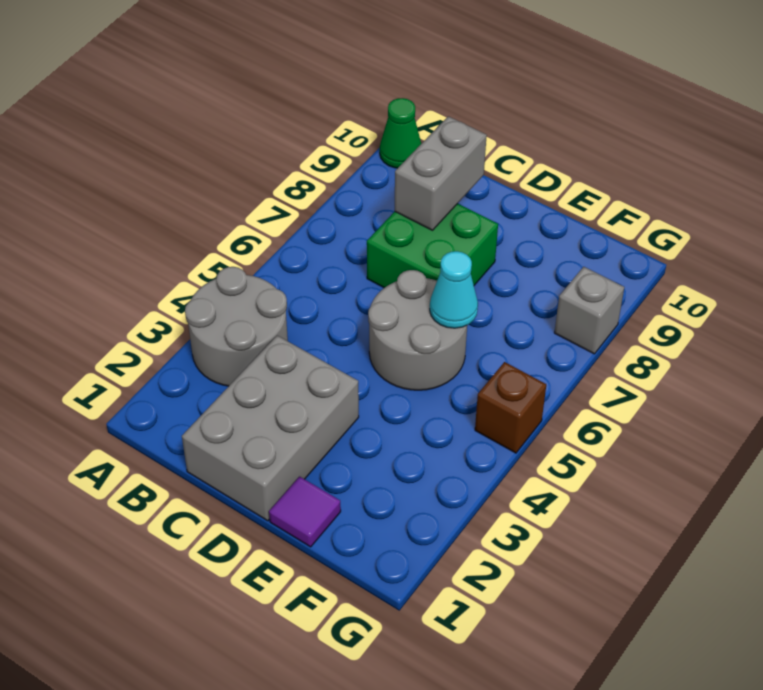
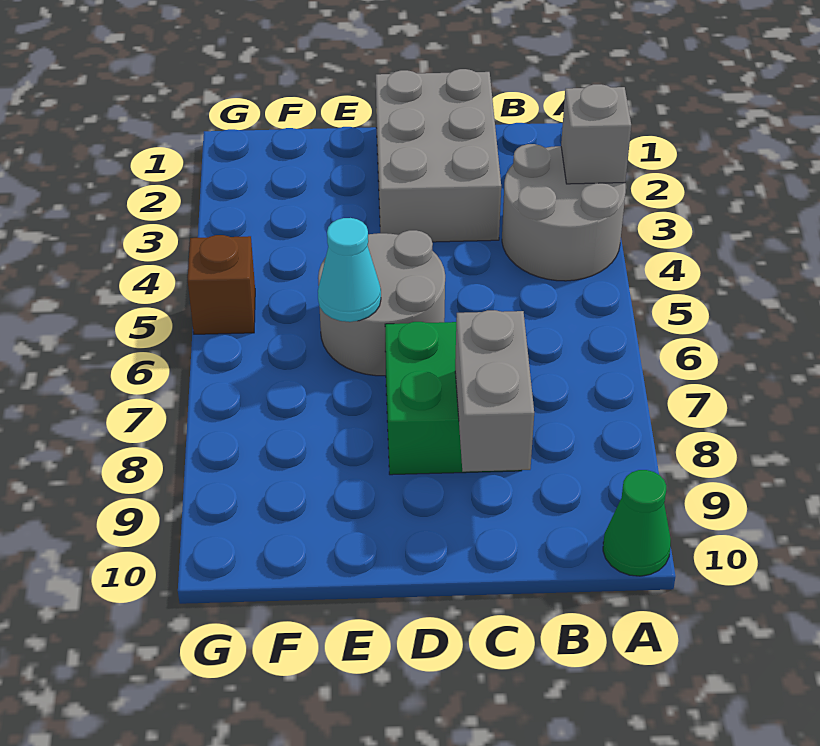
purple tile E1 level 1 -> none
grey brick G8 level 1 -> grey brick A3 level 2

